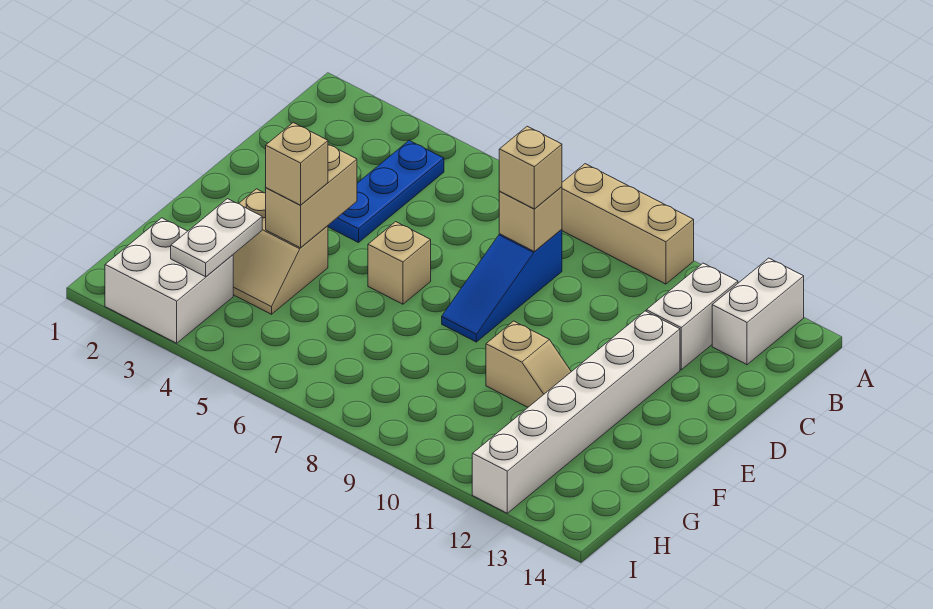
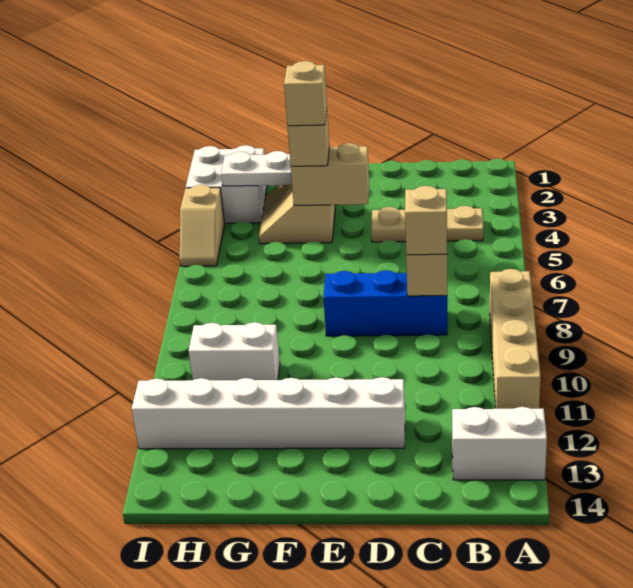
tan brick A8:A10 level 1 -> tan brick A8:A11 level 1
blue plate B4:D4 level 1 -> tan plate B4:D4 level 1
white brick B12:C12 level 1 -> white brick G10:H10 level 1
blue slope C8:E8 level 1 top C -> blue brick C8:E8 level 1
tan brick E6 level 1 -> tan brick F4 level 4
tan slope F10:F11 level 1 top 10 -> tan slope I4:I5 level 1 top 4

